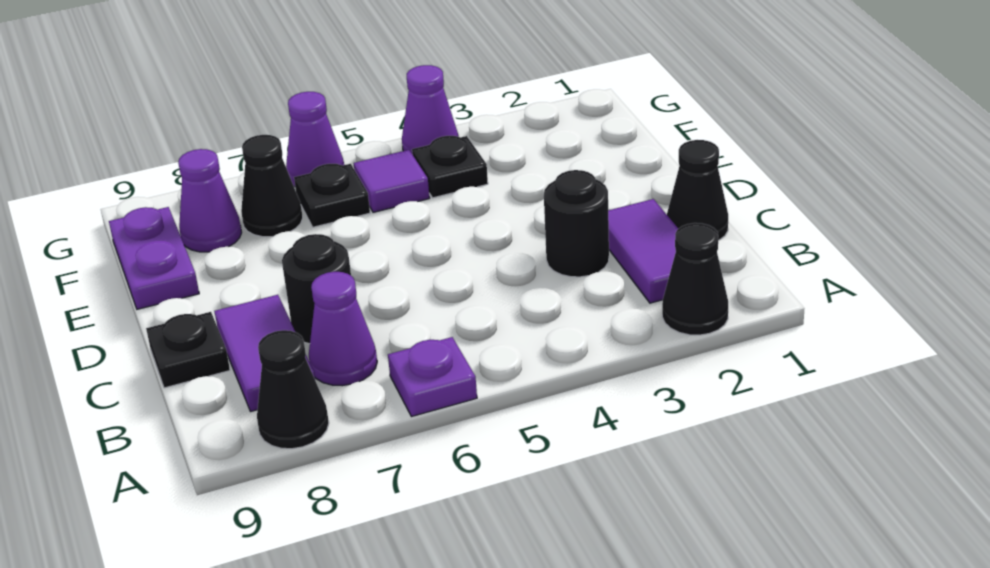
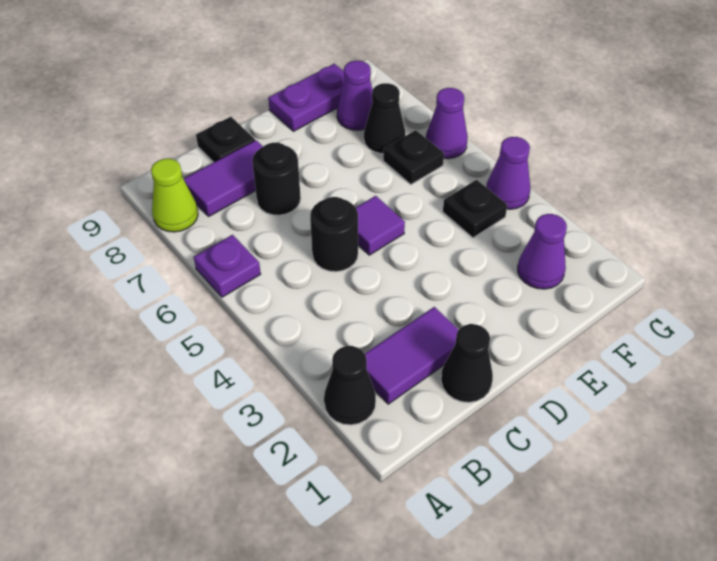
black cone A8 level 1 -> lime cone A8 level 1
purple cone B7 level 1 -> purple cone F2 level 1
black round brick C3 level 1 -> black round brick C5 level 1
purple tile F5 level 1 -> purple tile D5 level 1

